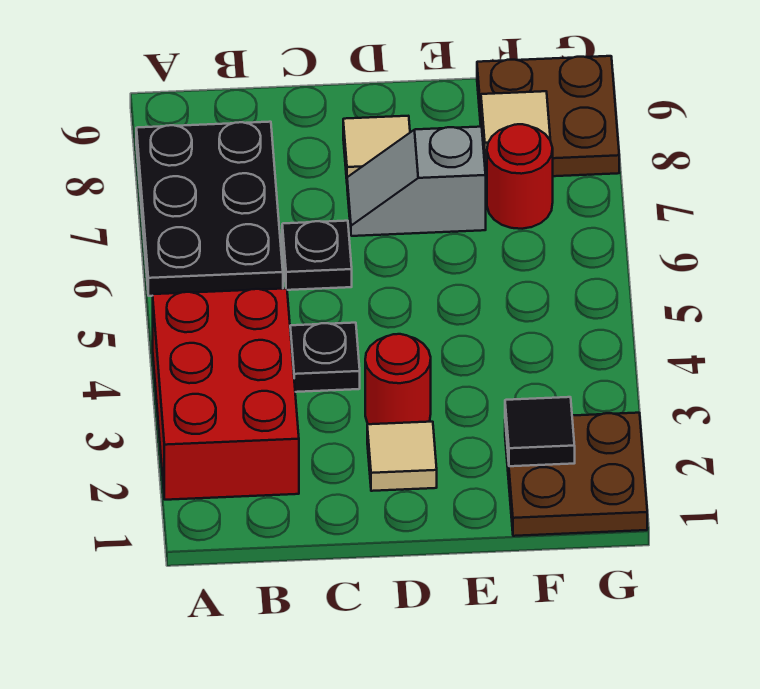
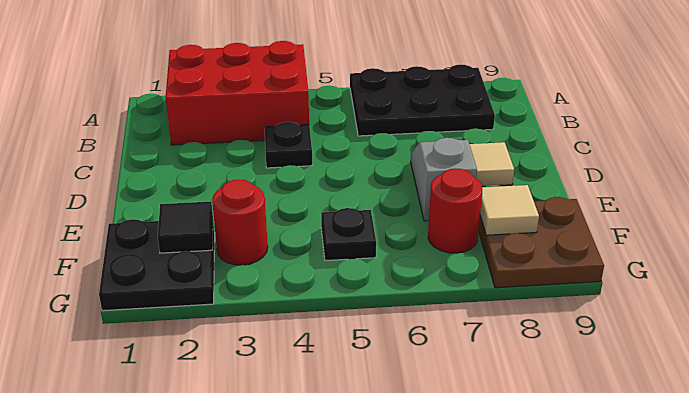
black plate C6 level 1 -> black plate F5 level 1
tan tile D2 level 1 -> none
red round brick D3 level 1 -> red round brick F3 level 1
brown plate F1:G2 level 1 -> black plate F1:G2 level 1

